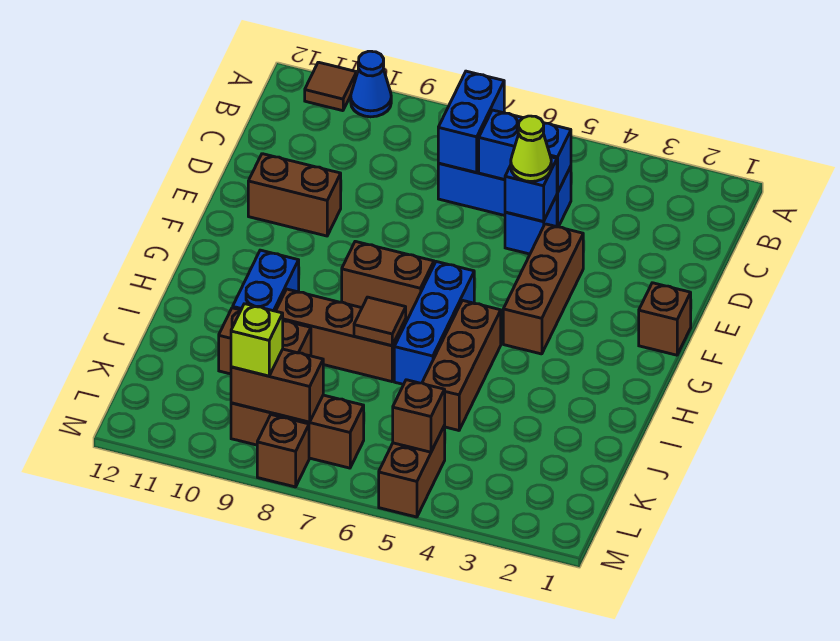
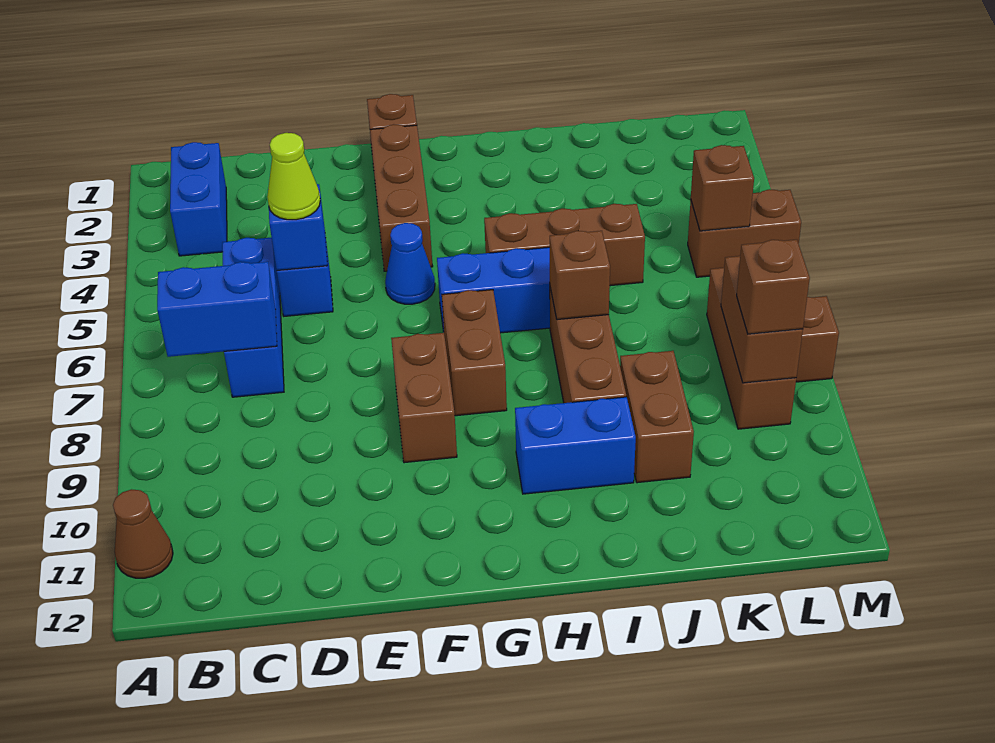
blue cone A10 level 1 -> blue cone F5 level 1
brown tile A11 level 1 -> brown cone A11 level 1
blue brick C5:C6 level 2 -> blue brick B2:B3 level 1
brown brick E4:G4 level 1 -> brown brick F2:F4 level 1
brown brick E10:E11 level 1 -> brown brick F8:F9 level 1
brown tile I7 level 2 -> brown brick I7 level 2
lime brick L9 level 3 -> brown brick L9 level 3

